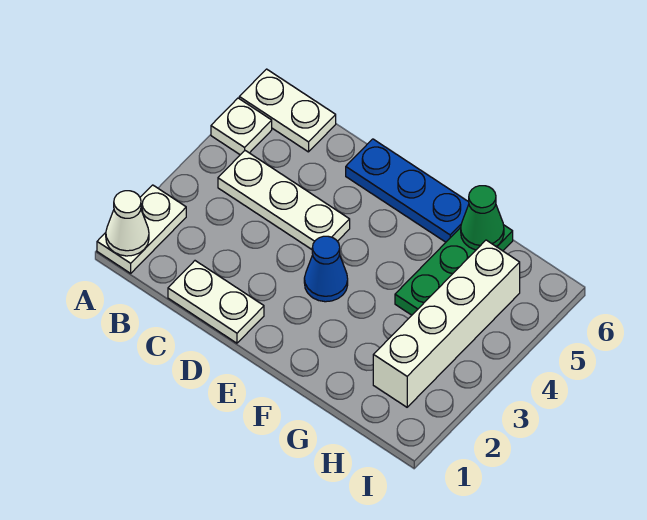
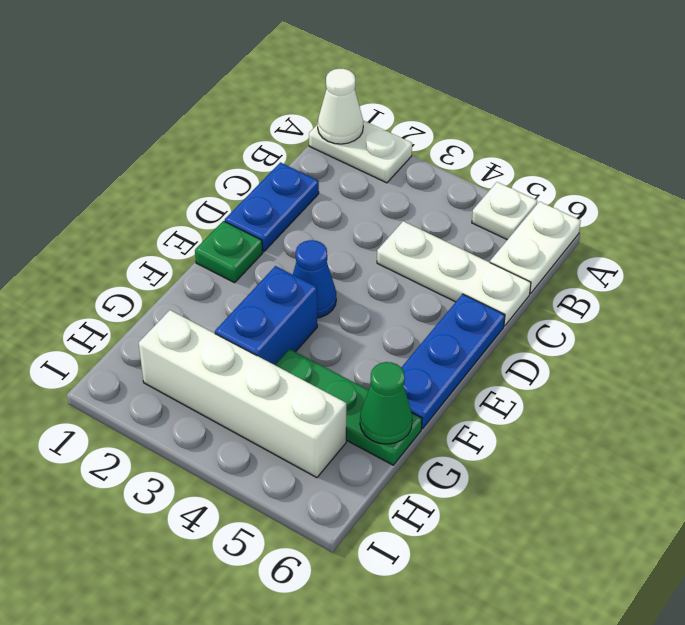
white plate B4:D4 level 1 -> white plate C4:C6 level 1
white plate C1:D1 level 1 -> blue plate C1:D1 level 1
none -> green plate E1 level 1
none -> blue brick F3:G3 level 1

